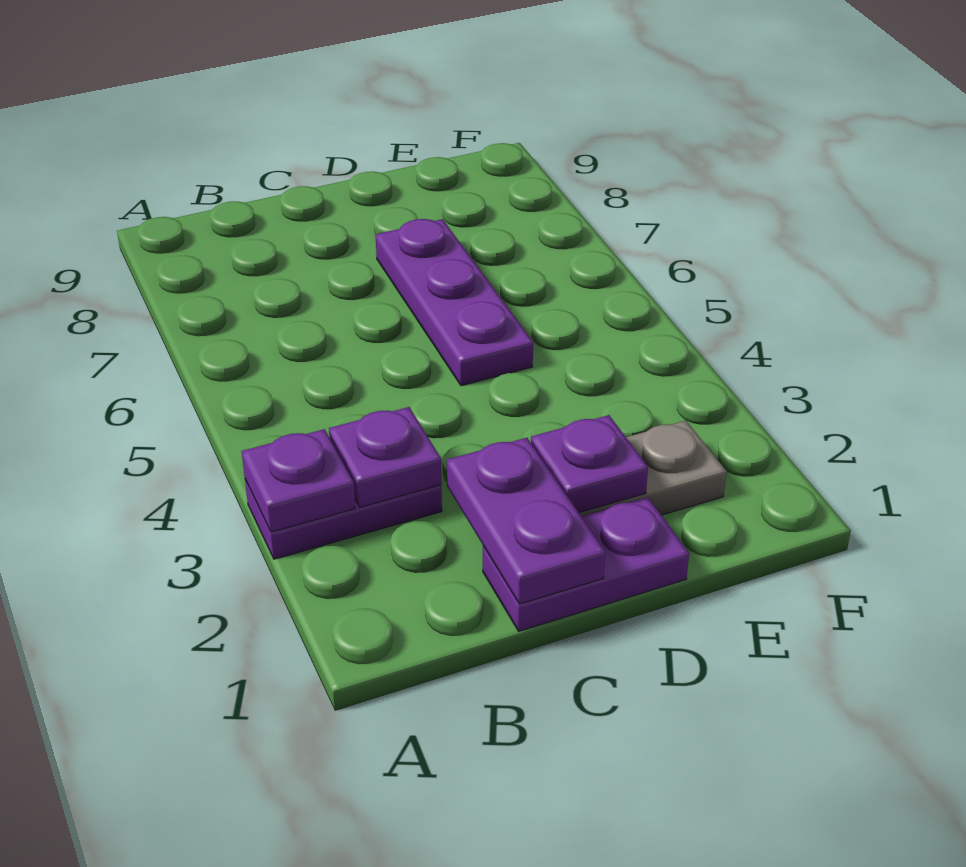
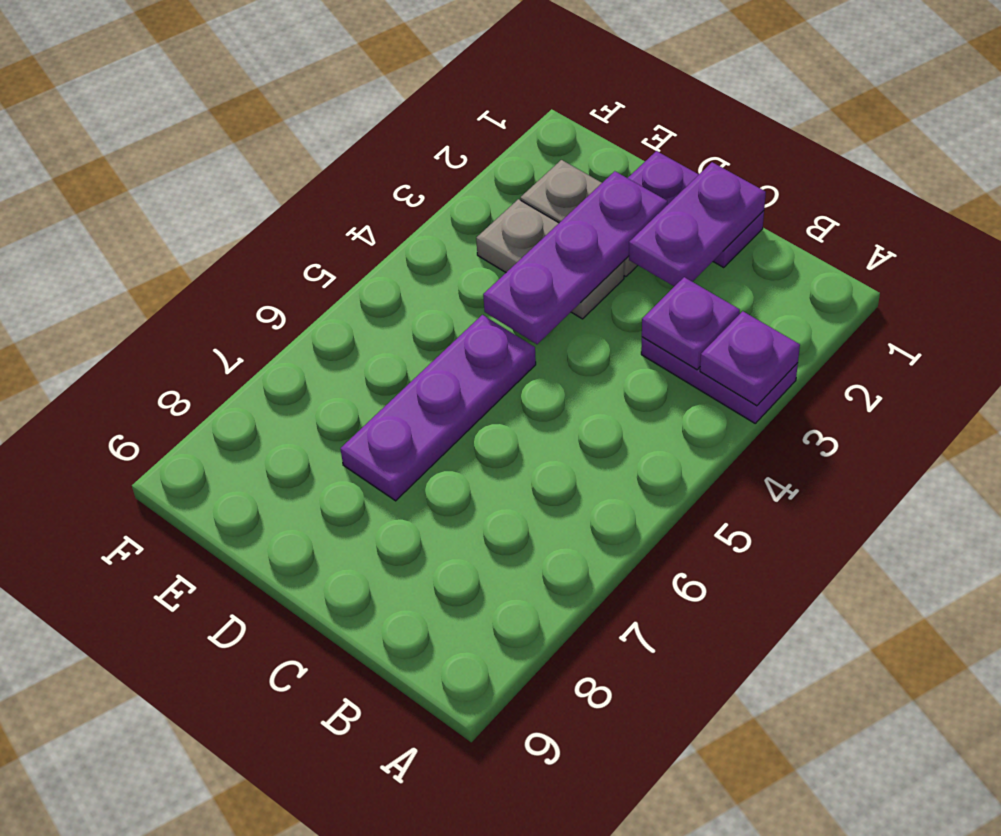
purple plate D2 level 2 -> purple plate D2:D4 level 2
none -> grey plate D3:E3 level 1

